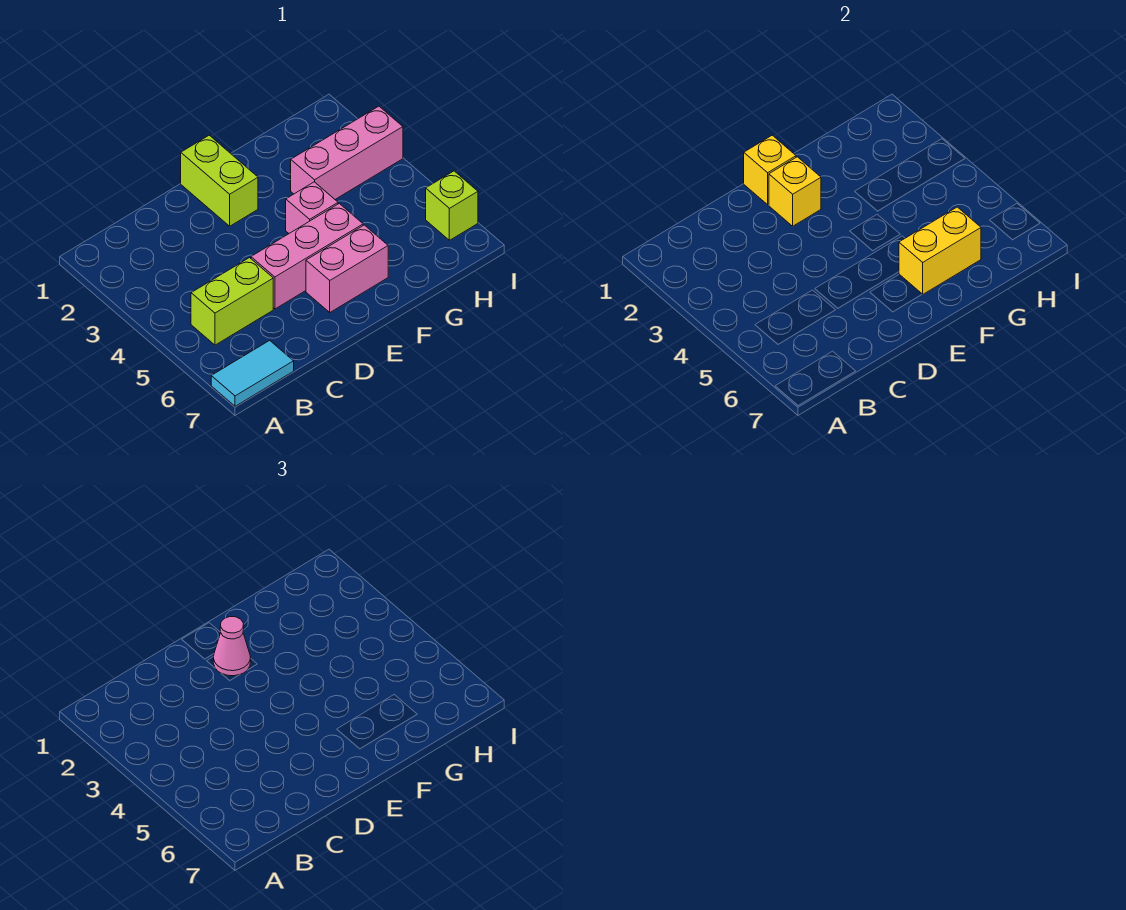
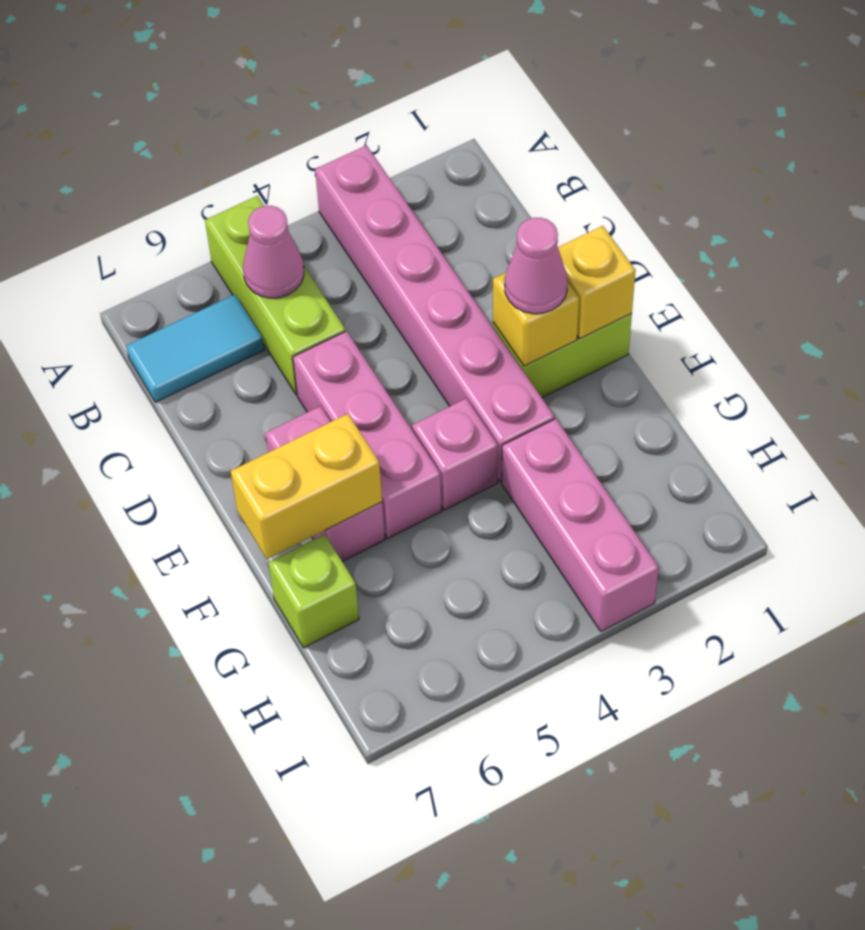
none -> pink brick A3:F3 level 1
cyan tile A7:B7 level 1 -> cyan tile B6:B7 level 1
lime brick B5:C5 level 1 -> lime brick A5:C5 level 1
none -> pink cone B5 level 2
yellow brick F6:G6 level 2 -> yellow brick F6:F7 level 2
lime brick I6 level 1 -> lime brick G7 level 1

